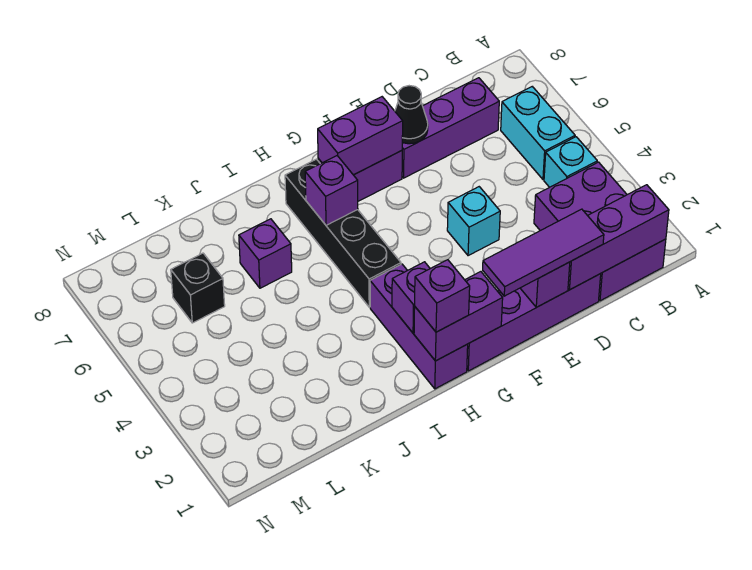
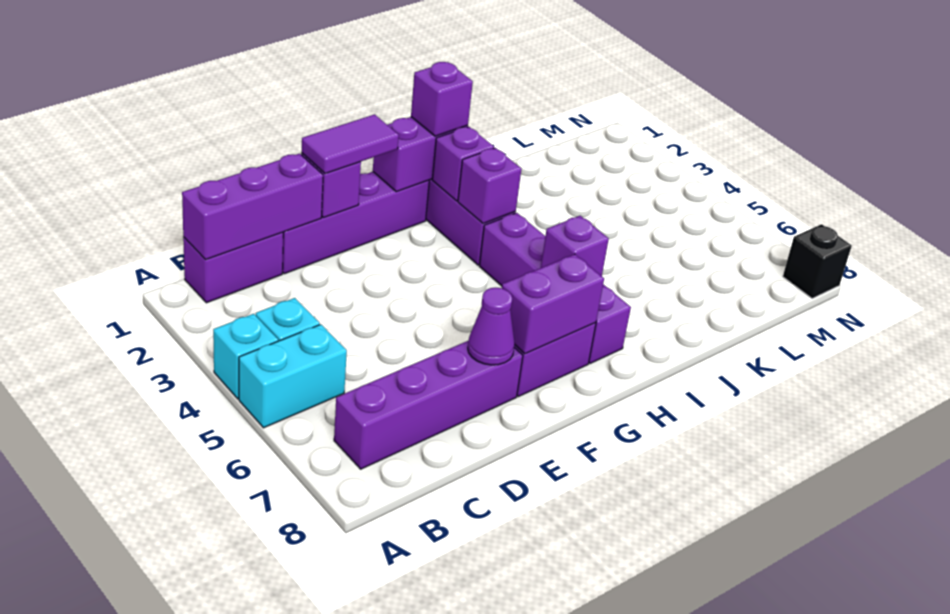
purple brick B1:C3 level 1 -> purple brick B1:C1 level 1
cyan brick B5:B6 level 1 -> cyan brick A5:B5 level 1
purple brick C7:E7 level 1 -> purple brick B7:E7 level 1
purple tile D1:F1 level 3 -> purple tile E1:F1 level 3
cyan brick E4 level 1 -> cyan brick A4 level 1
black cone E7 level 2 -> purple cone E7 level 2
black brick H4:H7 level 1 -> purple brick H4:H7 level 1
purple brick J6 level 1 -> purple brick H3 level 2
black brick L6 level 1 -> black brick N8 level 1

